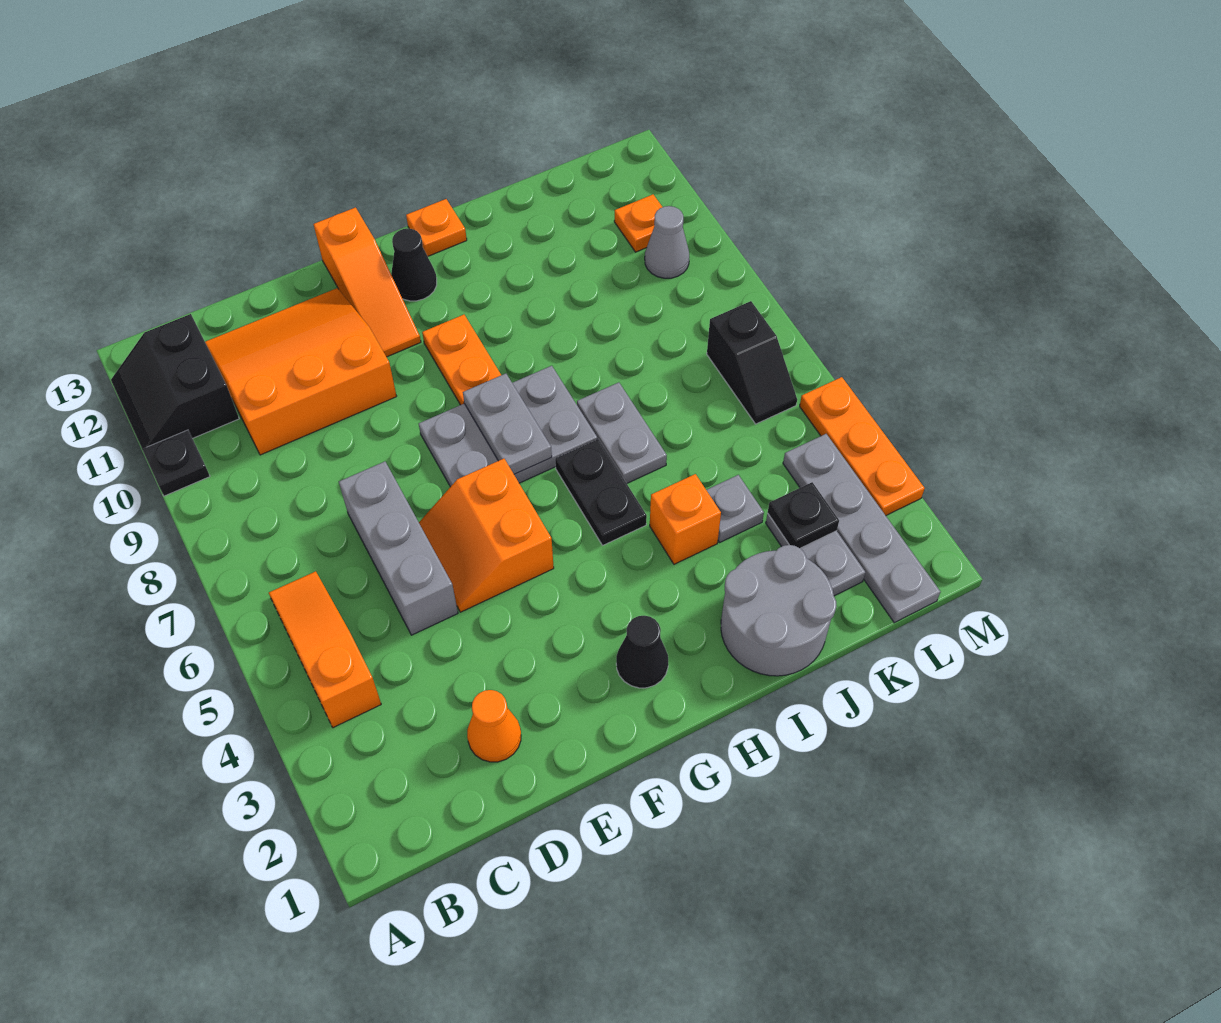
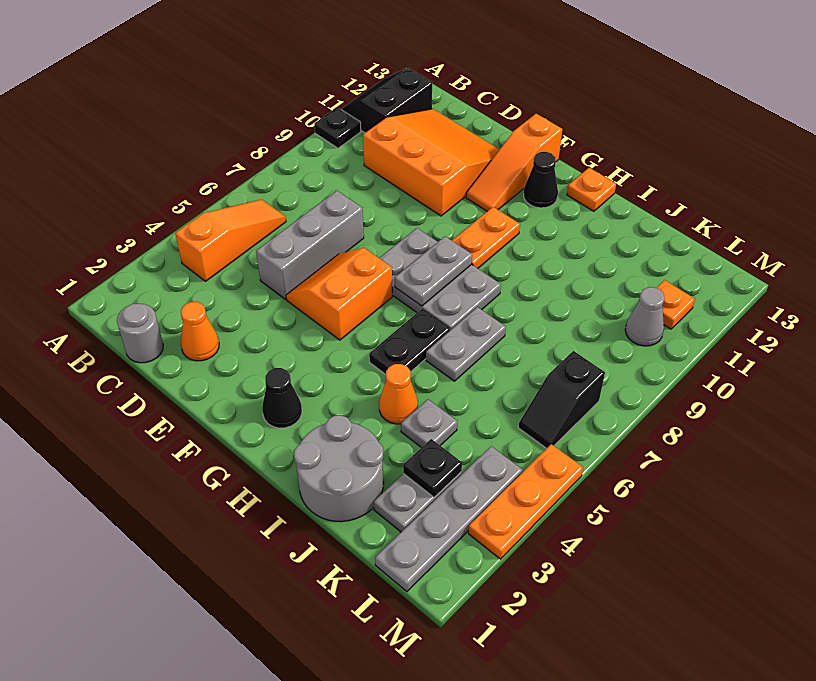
none -> grey round brick C1 level 1
orange brick I4 level 1 -> orange cone I4 level 1

